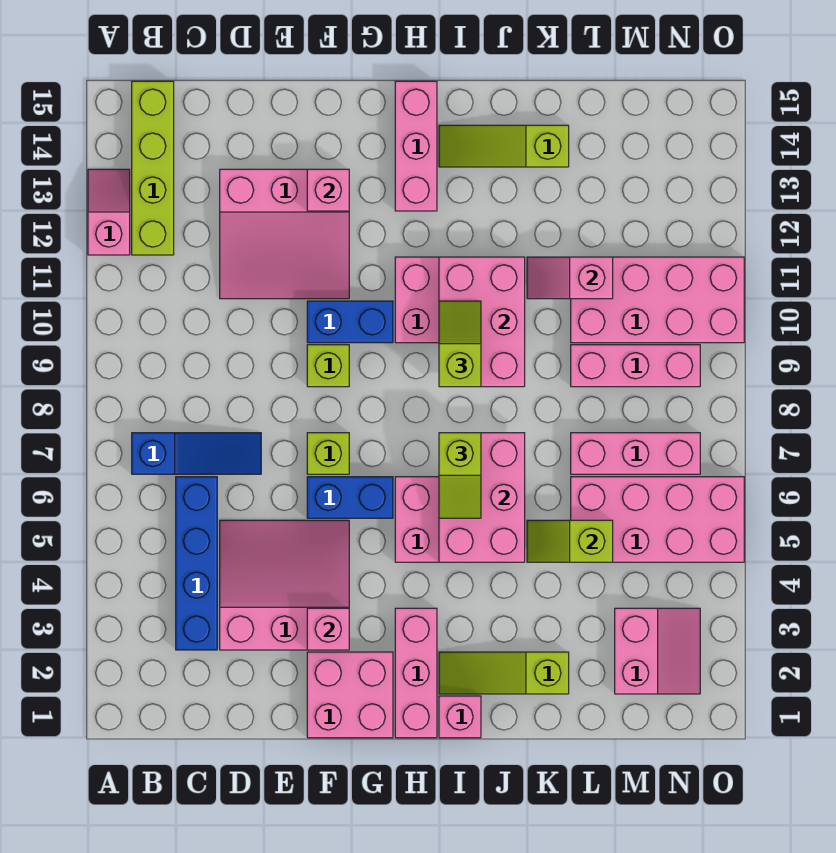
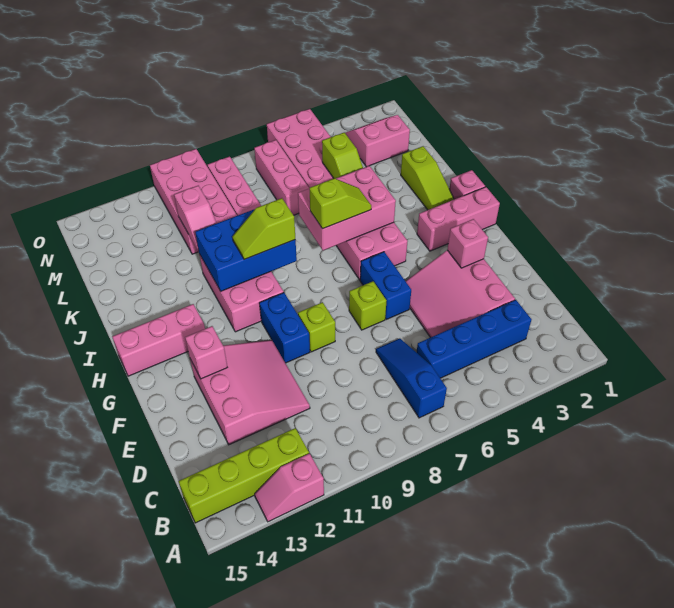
pink brick F1:G2 level 1 -> none
pink brick I9:J11 level 2 -> blue brick I9:J11 level 2
lime slope I14:K14 level 1 top K -> none

